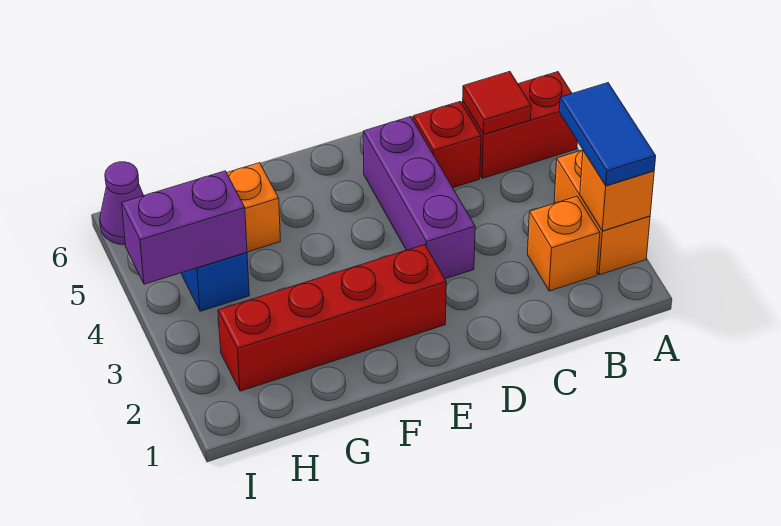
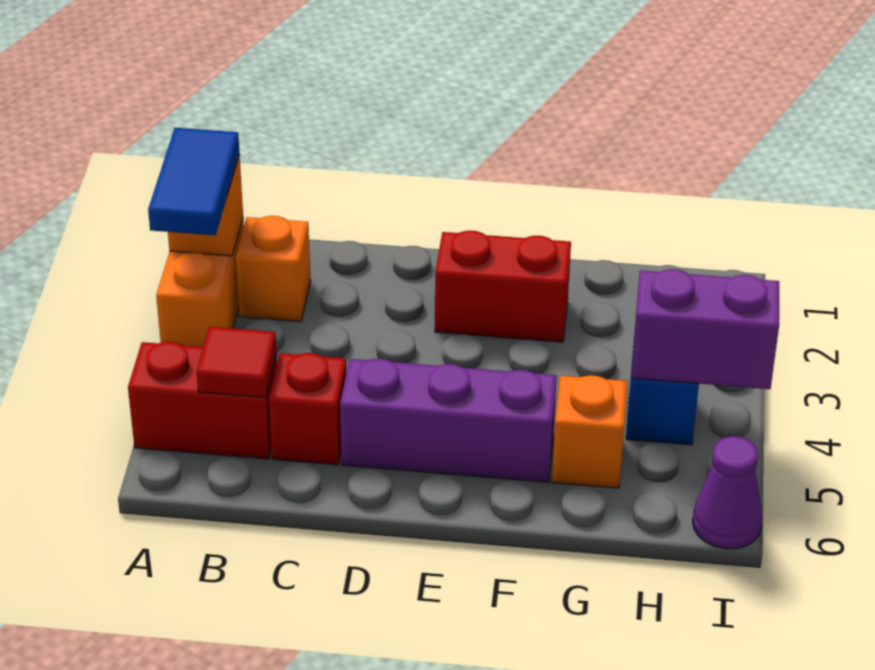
purple brick D3:D5 level 1 -> purple brick D5:F5 level 1
red brick E2:H2 level 1 -> red brick E2:F2 level 1

